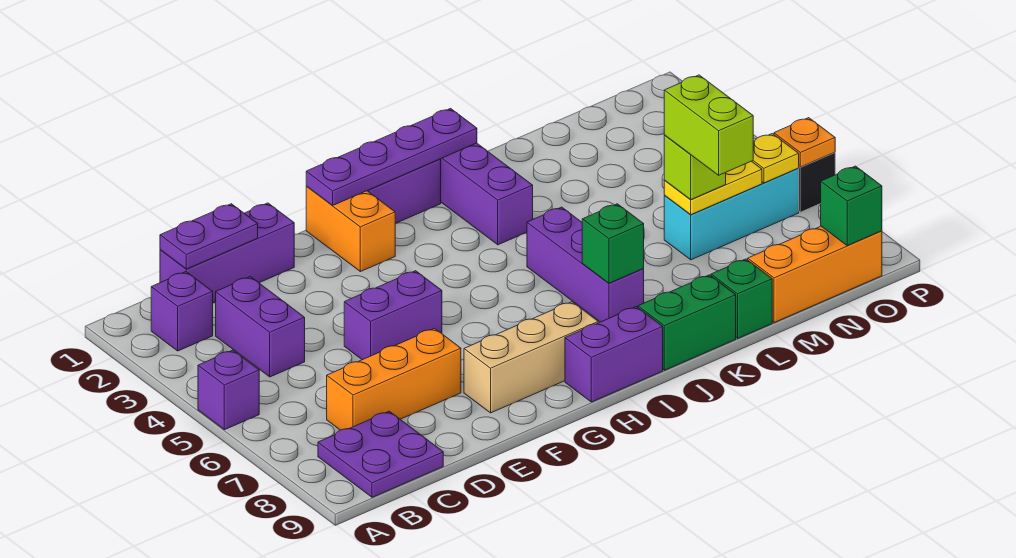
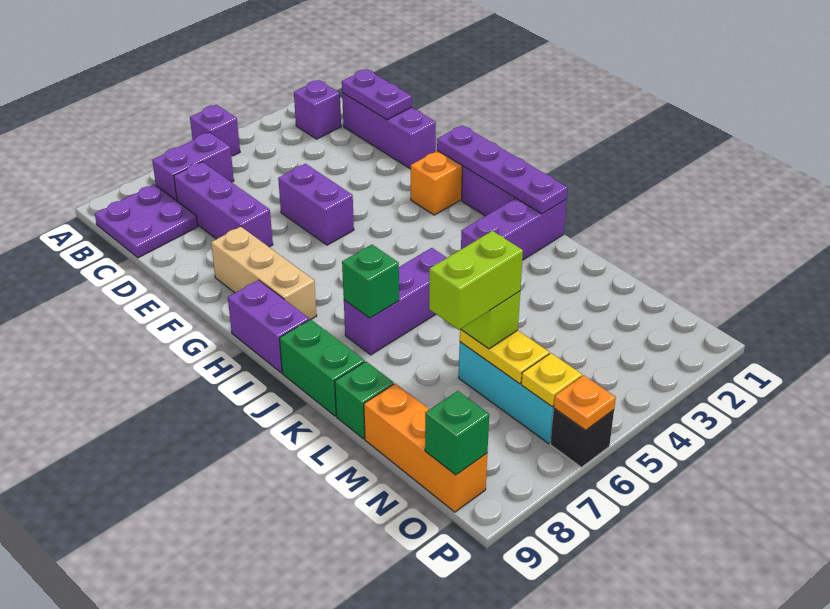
purple brick C3:C4 level 1 -> purple brick B6:B7 level 1
orange brick C7:E7 level 1 -> purple brick C7:E7 level 1

